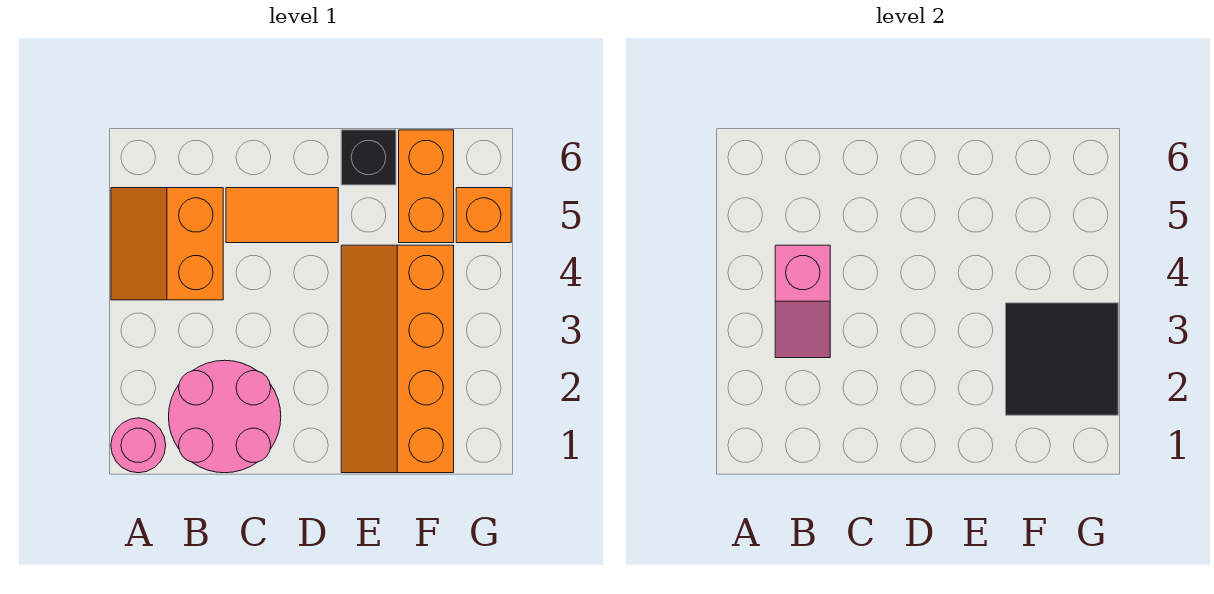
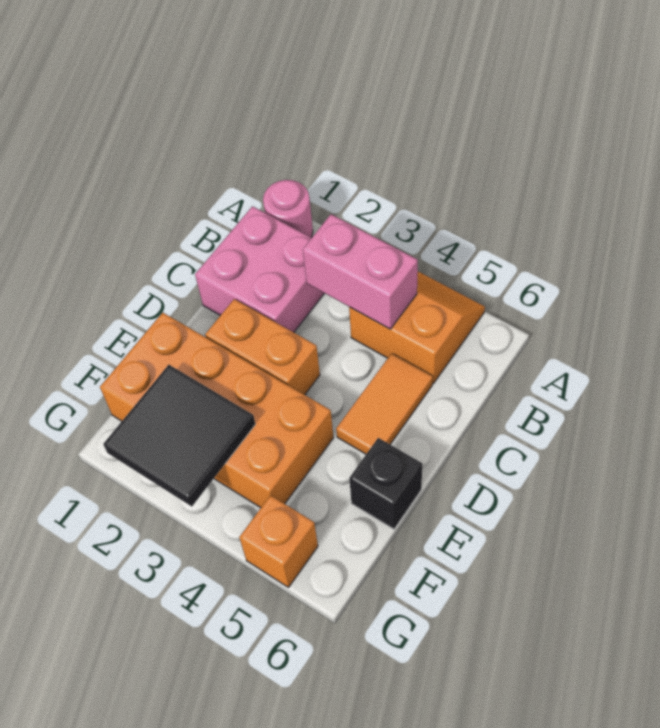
pink round brick B1:C2 level 1 -> pink brick B1:C2 level 1
pink slope B3:B4 level 2 top 4 -> pink brick B3:B4 level 2
orange slope E1:F4 level 1 top F -> orange brick E1:F4 level 1
orange brick F5:F6 level 1 -> orange brick D2:D3 level 1

